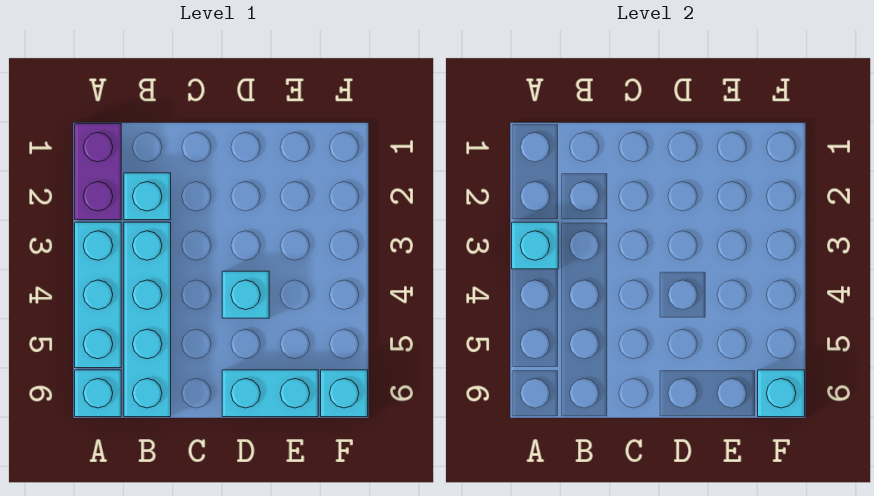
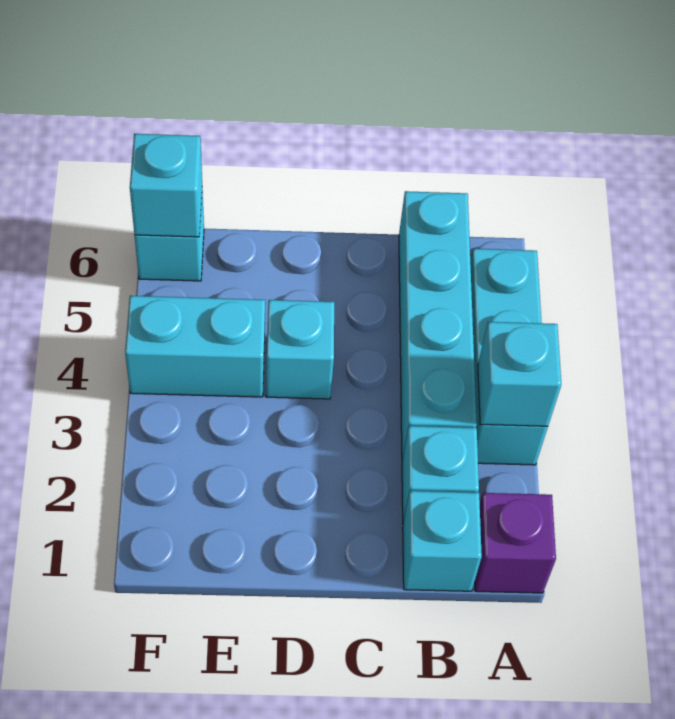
purple brick A1:A2 level 1 -> purple brick A1 level 1
cyan brick A6 level 1 -> cyan brick B1 level 1
cyan brick D6:E6 level 1 -> cyan brick E4:F4 level 1

